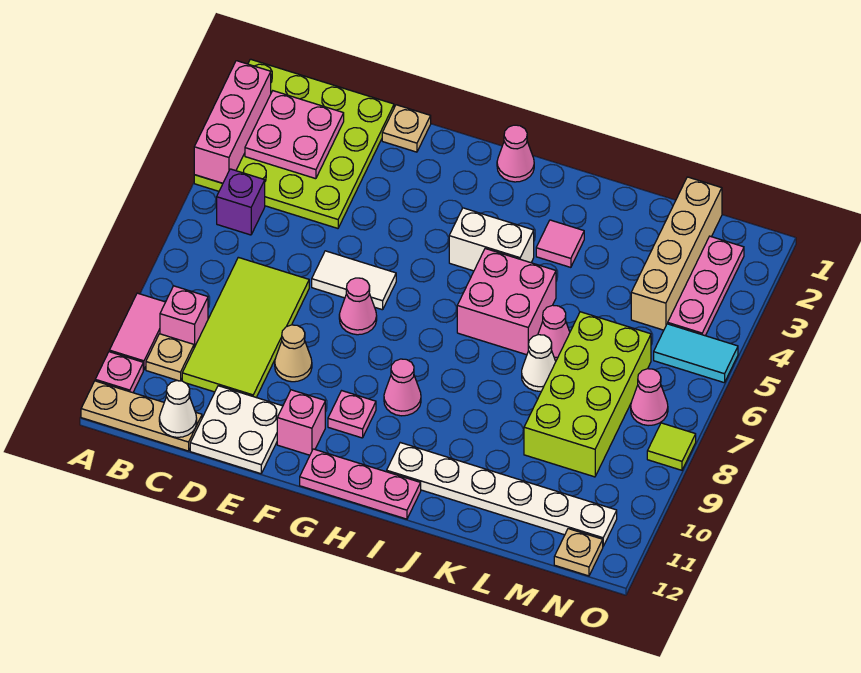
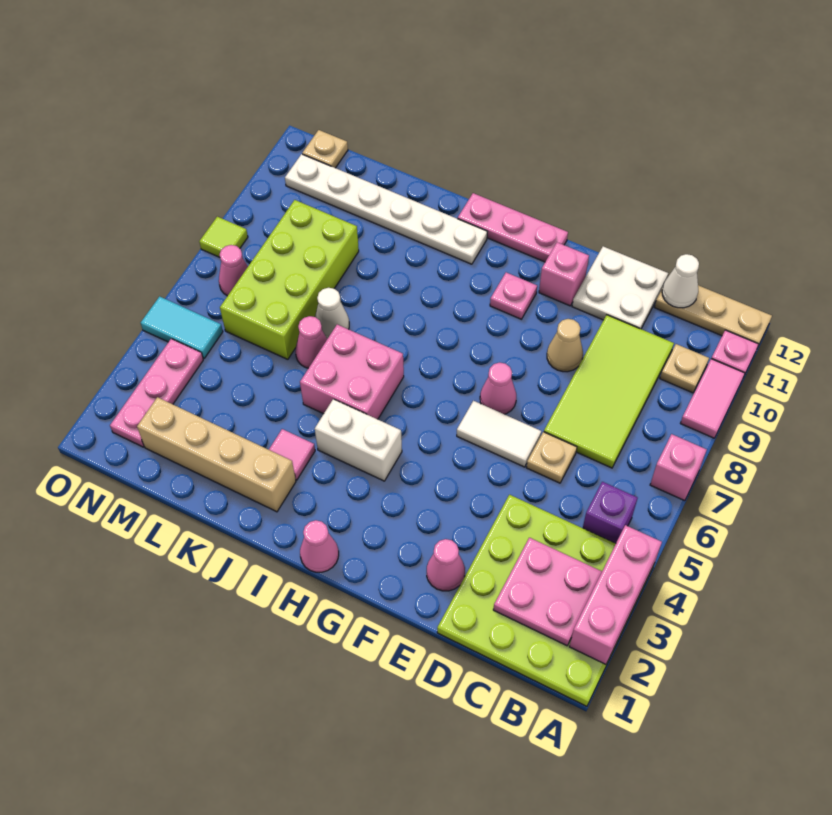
pink brick B9 level 1 -> pink brick A7 level 1
tan plate E1 level 1 -> tan plate D6 level 1
pink cone H9 level 1 -> pink cone E2 level 1
tan brick M1:M4 level 1 -> tan brick J2:M2 level 1

